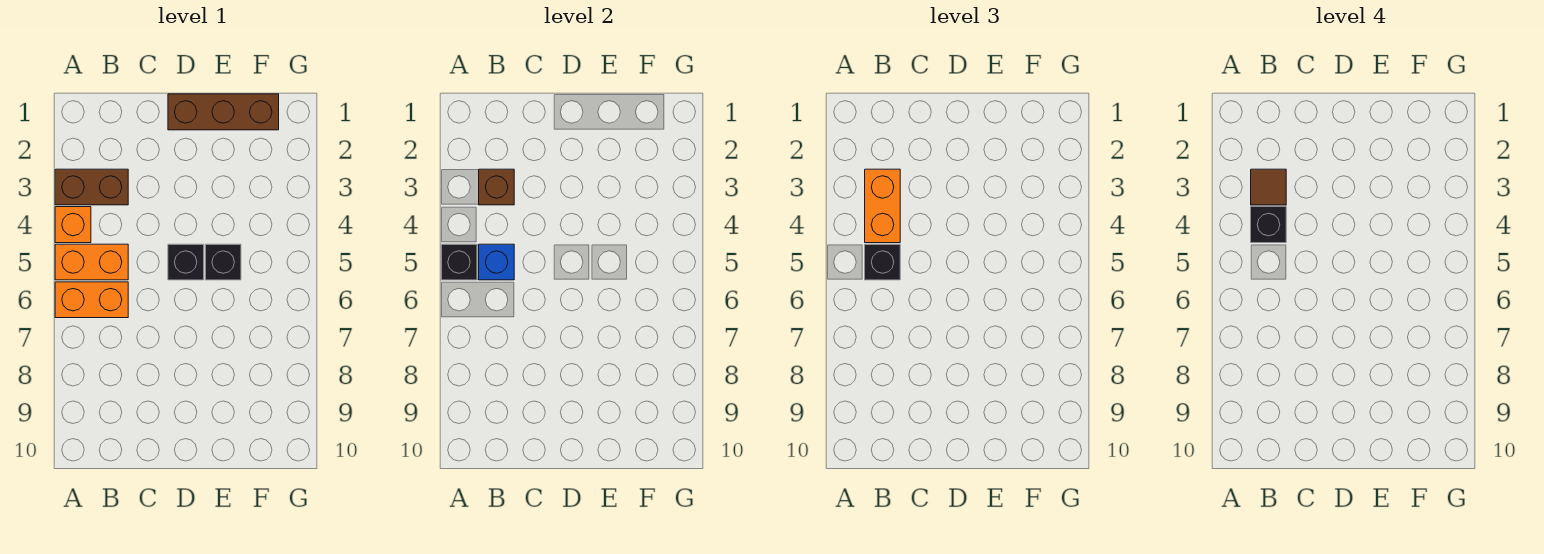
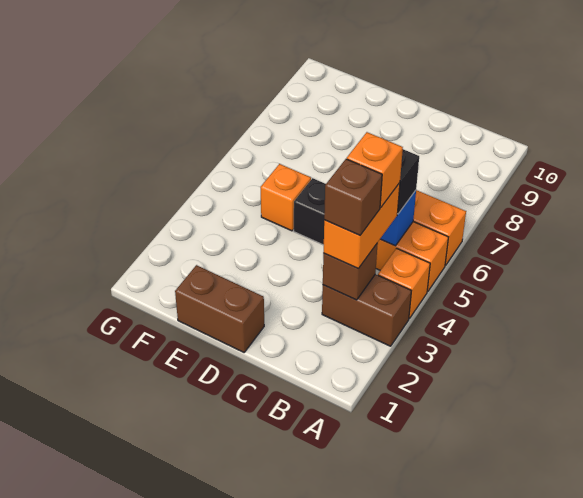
black brick A5 level 2 -> none
brown tile B3 level 4 -> brown brick B3 level 4
black brick B4 level 4 -> orange brick B4 level 4
brown brick D1:F1 level 1 -> brown brick D1:E1 level 1
black brick E5 level 1 -> orange brick E5 level 1

